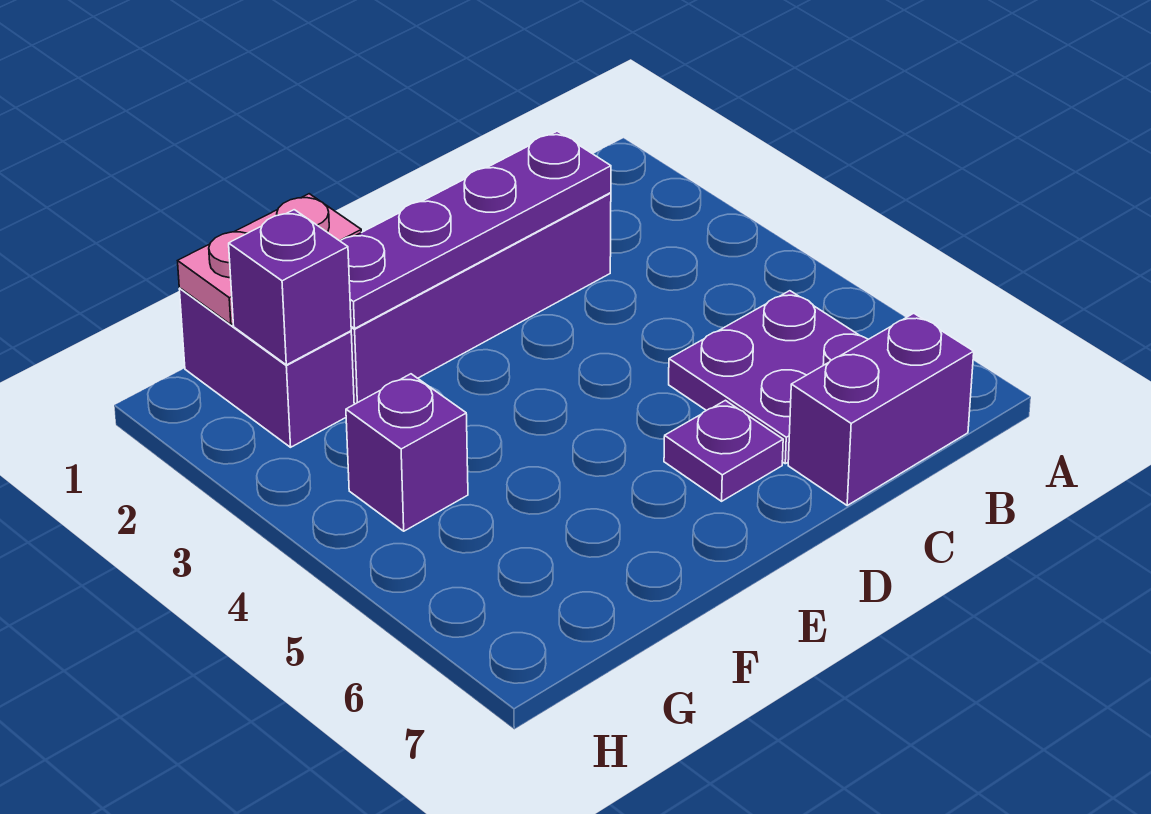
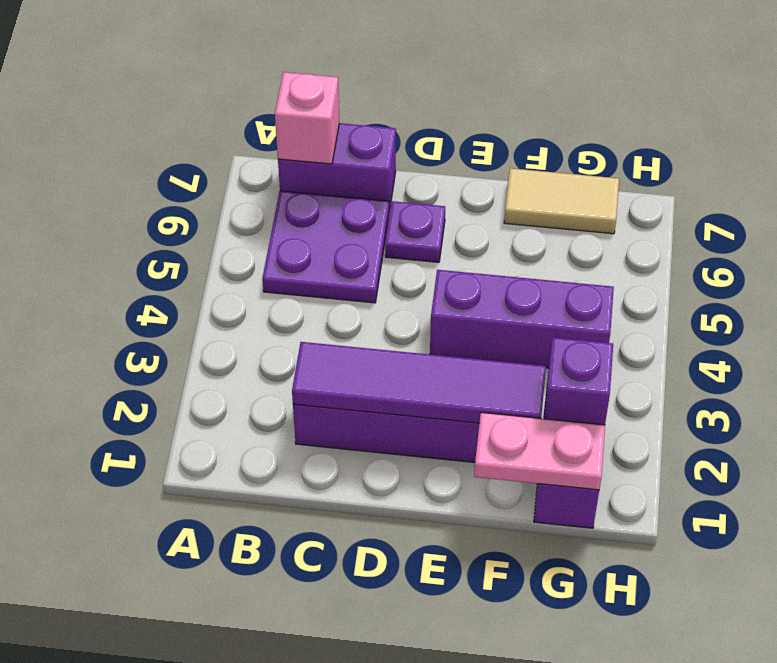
none -> pink brick B7 level 2
purple plate C2:F2 level 2 -> purple tile C2:F2 level 2
none -> tan tile F7:G7 level 1
purple brick G4 level 1 -> purple brick E4:G4 level 1

